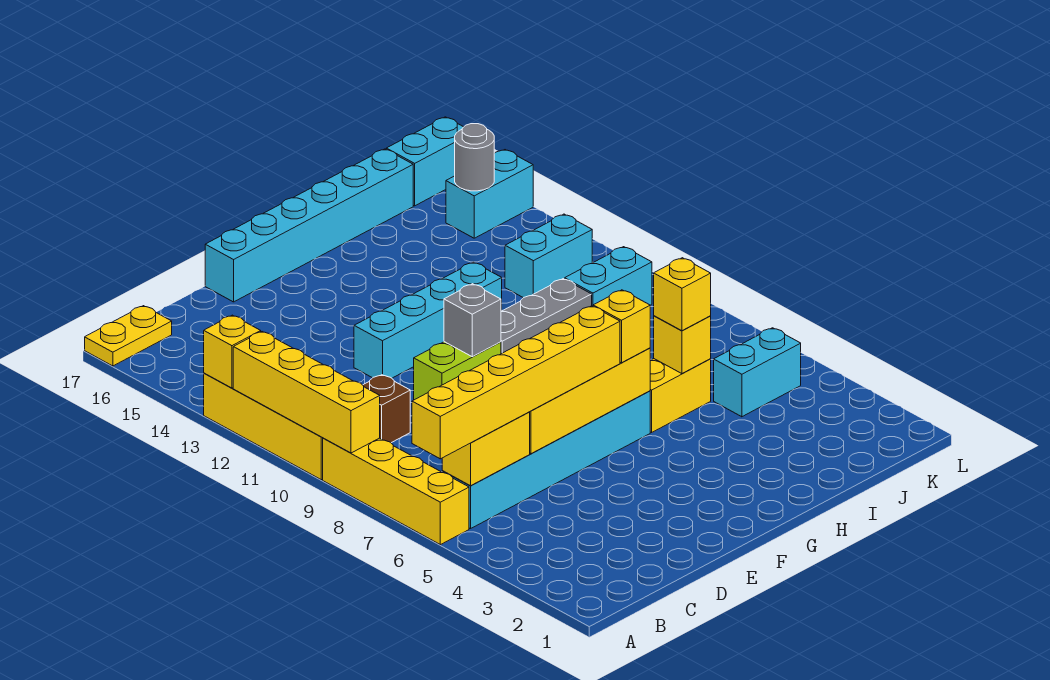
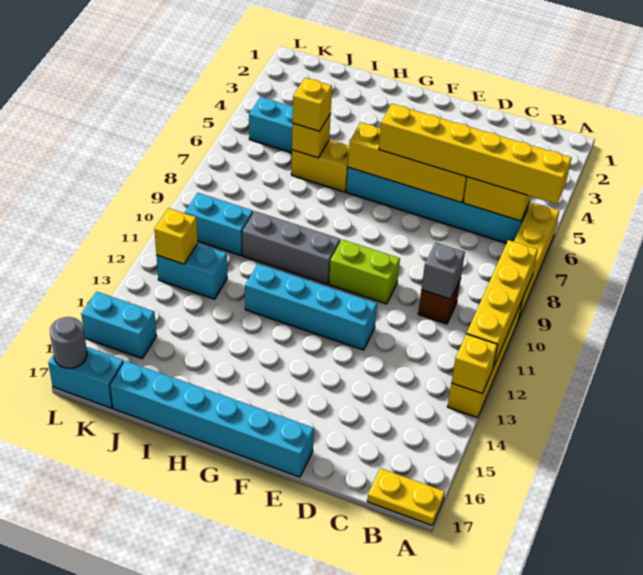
grey brick F10 level 2 -> grey brick C10 level 2
yellow brick G6 level 3 -> yellow brick K12 level 2
grey round brick K15 level 2 -> grey round brick L17 level 2

